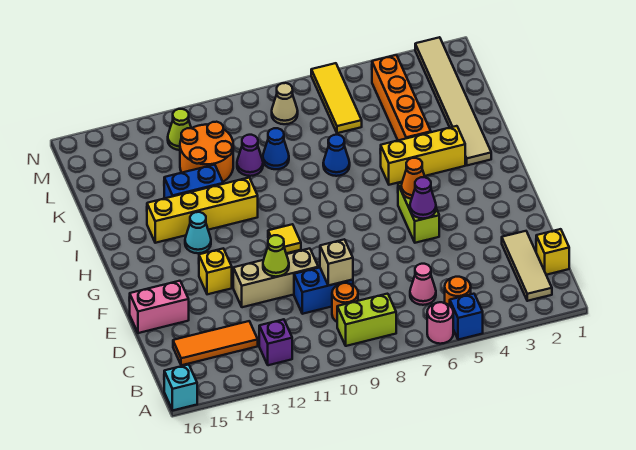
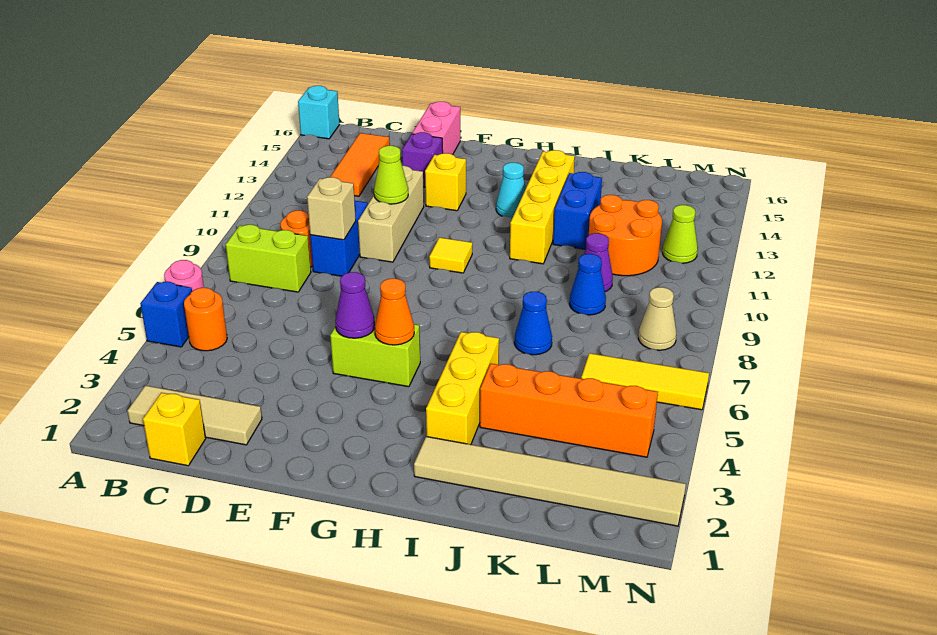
lime brick B8:B9 level 1 -> lime brick B8:C8 level 1
purple brick B12 level 1 -> purple brick E14 level 1
pink cone C6 level 1 -> none

